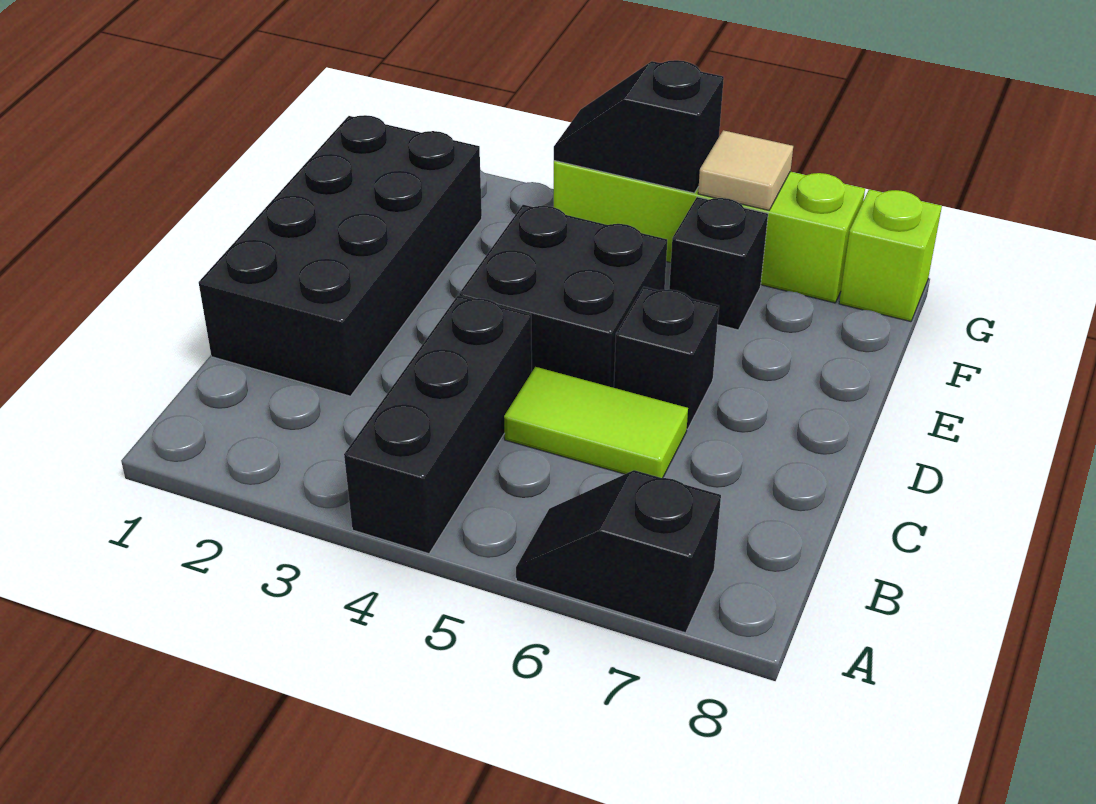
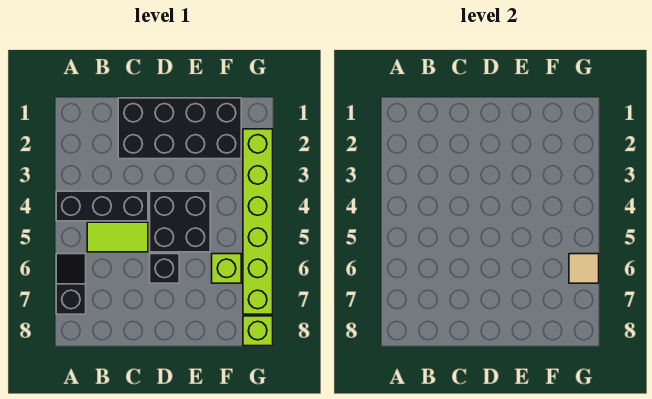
lime tile C5:C6 level 1 -> lime tile B5:C5 level 1
black brick F6 level 1 -> lime brick F6 level 1
lime brick G4:G7 level 1 -> lime brick G2:G7 level 1
black slope G4:G5 level 2 top 5 -> none

